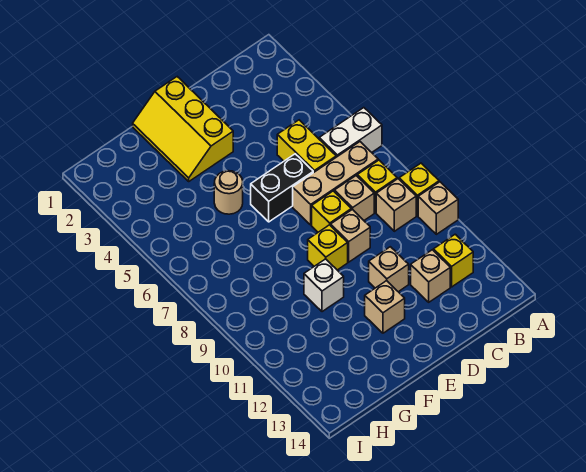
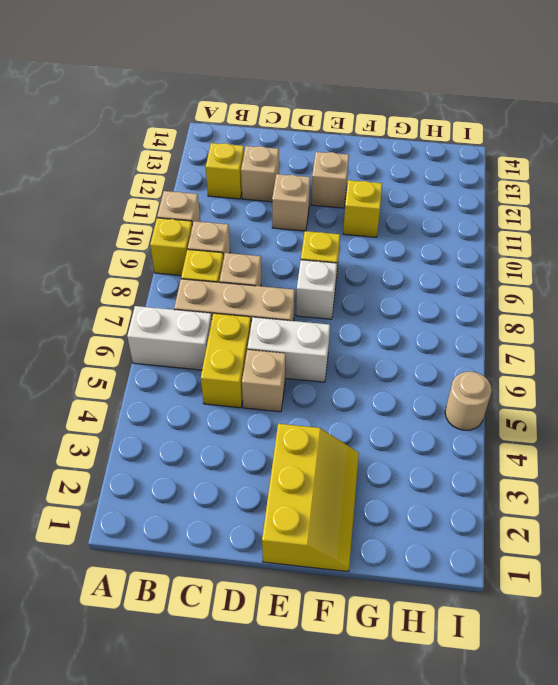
black brick D6:E6 level 1 -> white brick D6:E6 level 1
yellow brick D8 level 1 -> yellow brick F11 level 1
tan brick D9 level 1 -> tan brick D5 level 1
tan round brick F5 level 1 -> tan round brick I5 level 1
white brick F10 level 1 -> white brick E8 level 1

